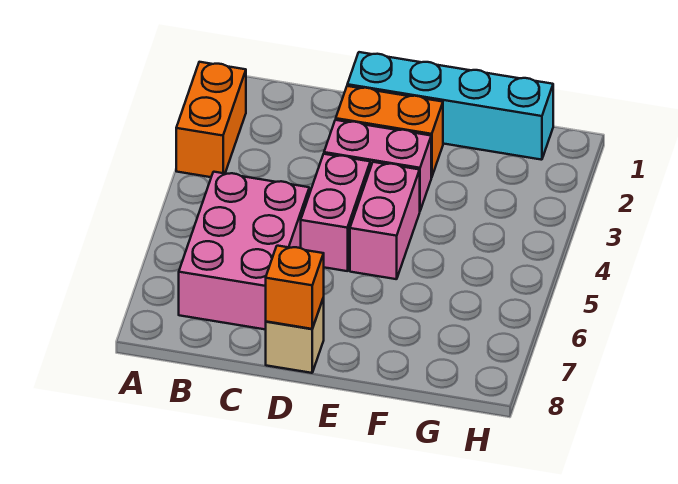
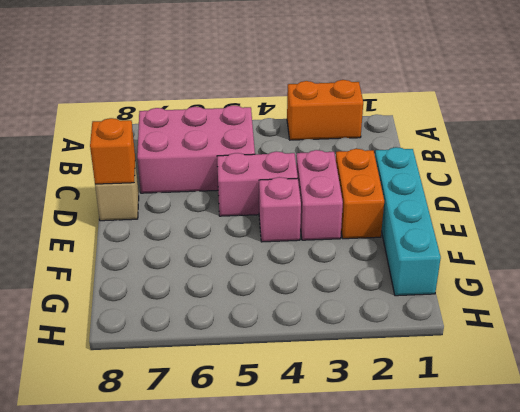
pink brick E4:E5 level 1 -> pink brick E4 level 1

